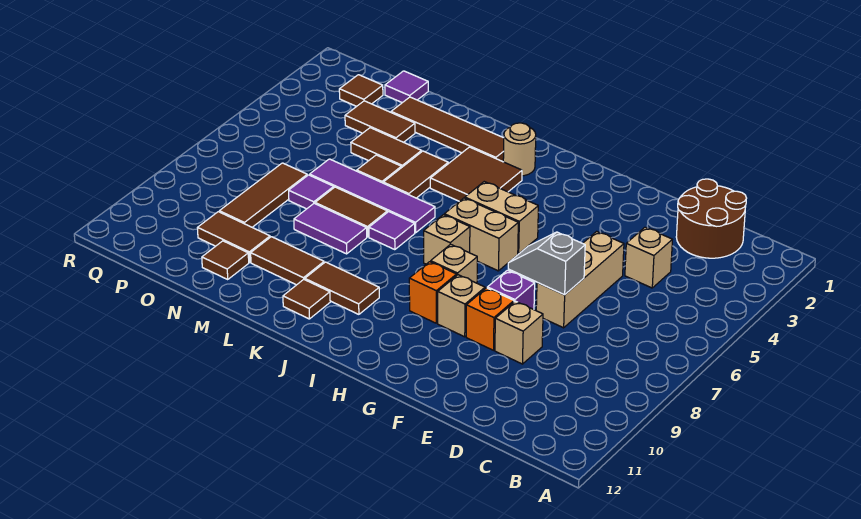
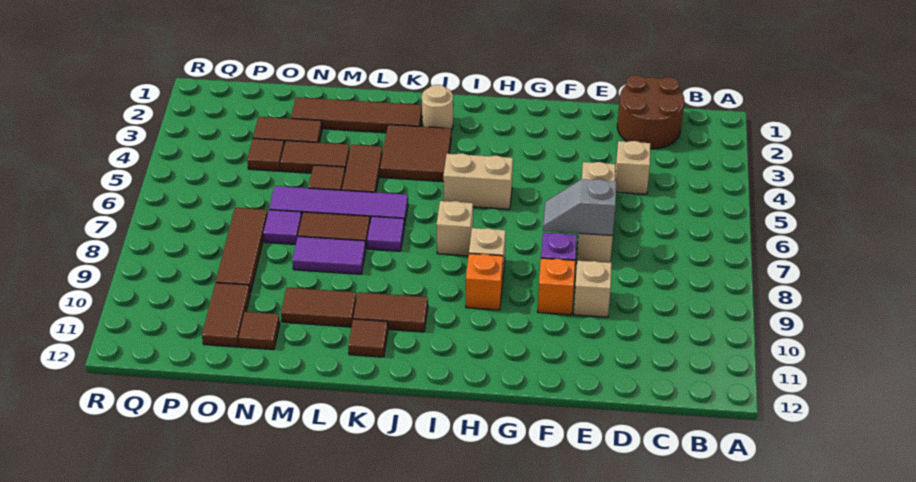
tan brick G9 level 1 -> none
tan brick H6:I6 level 1 -> none
brown tile N10:O10 level 1 -> brown tile O10:O11 level 1
purple tile O1 level 1 -> none
brown tile P2 level 1 -> brown tile O4 level 1

